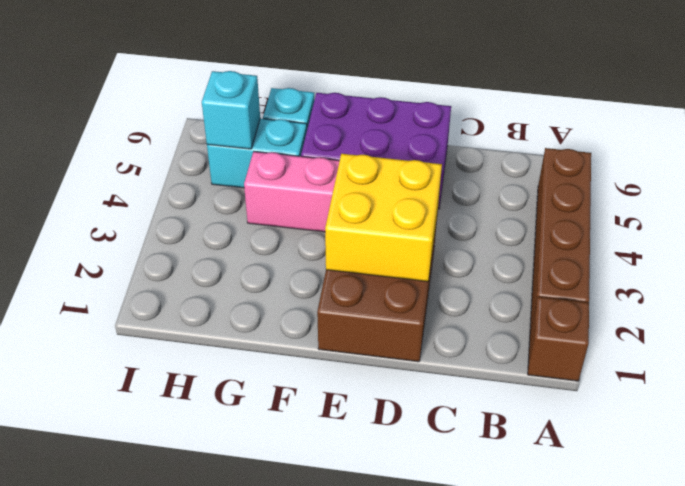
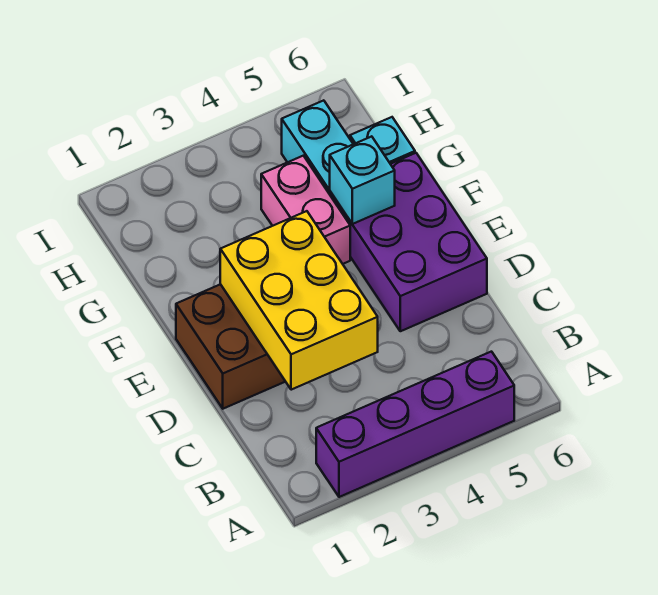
brown brick A1 level 1 -> none
brown brick A2:A5 level 1 -> purple brick A2:A5 level 1
yellow brick D2:E3 level 2 -> yellow brick C2:E3 level 2
cyan brick H5 level 2 -> cyan brick F5 level 2

